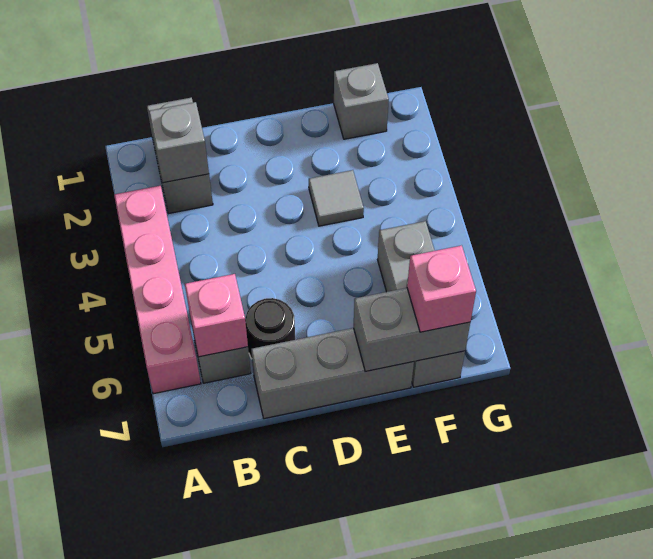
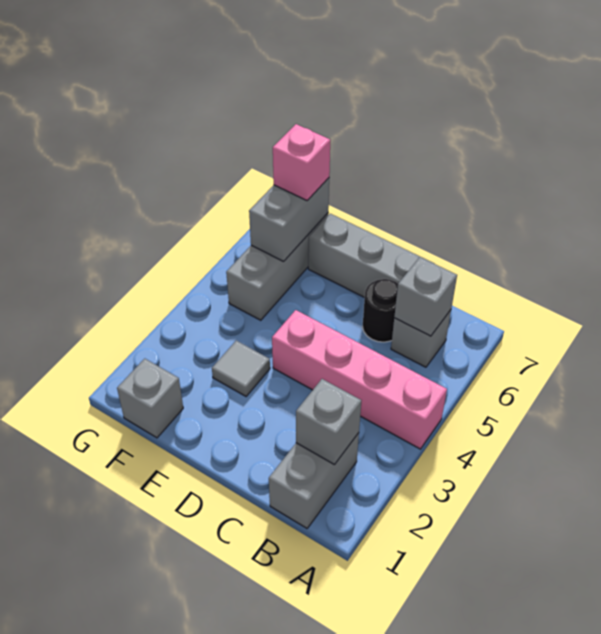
pink brick A3:A6 level 1 -> pink brick A4:D4 level 1
pink brick B6 level 2 -> grey brick B6 level 2
grey brick E7:F7 level 2 -> grey brick F6:F7 level 2

